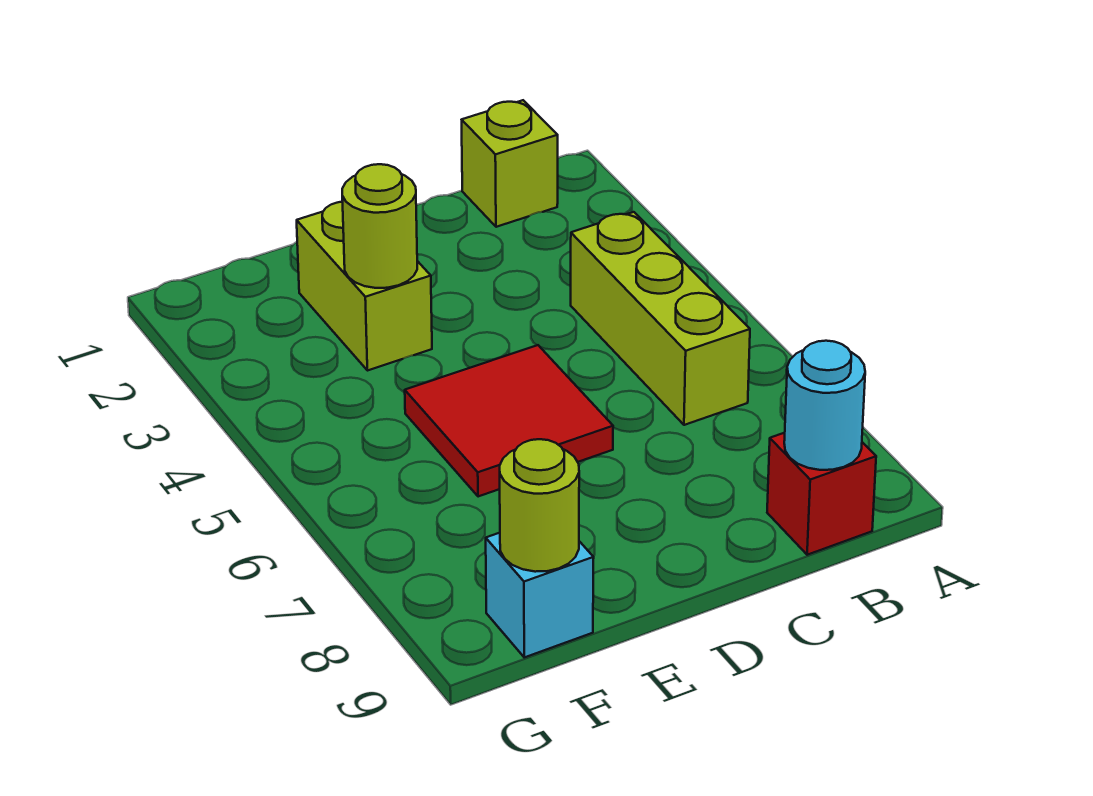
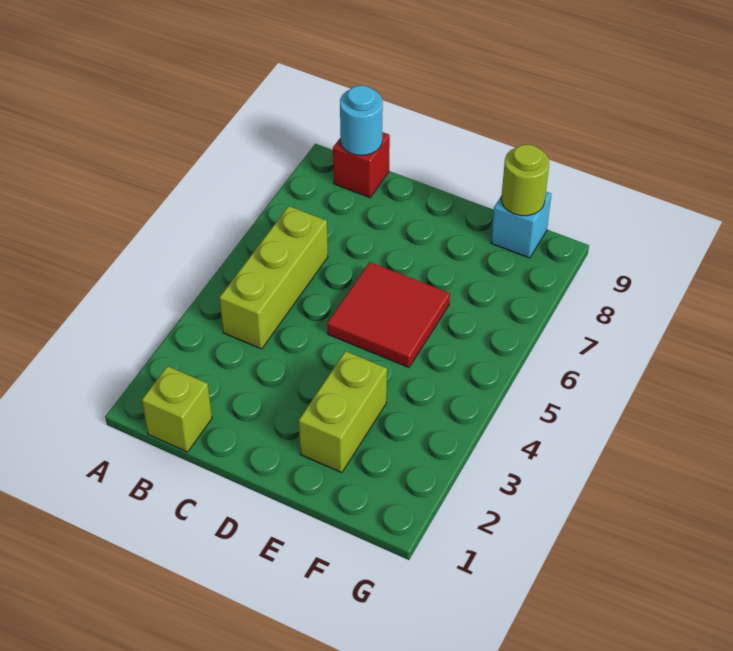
lime round brick E3 level 2 -> none

